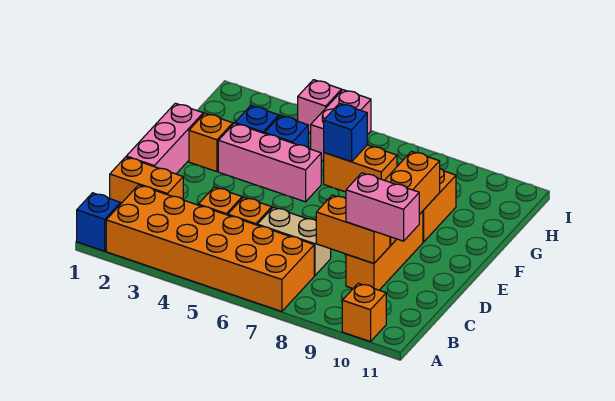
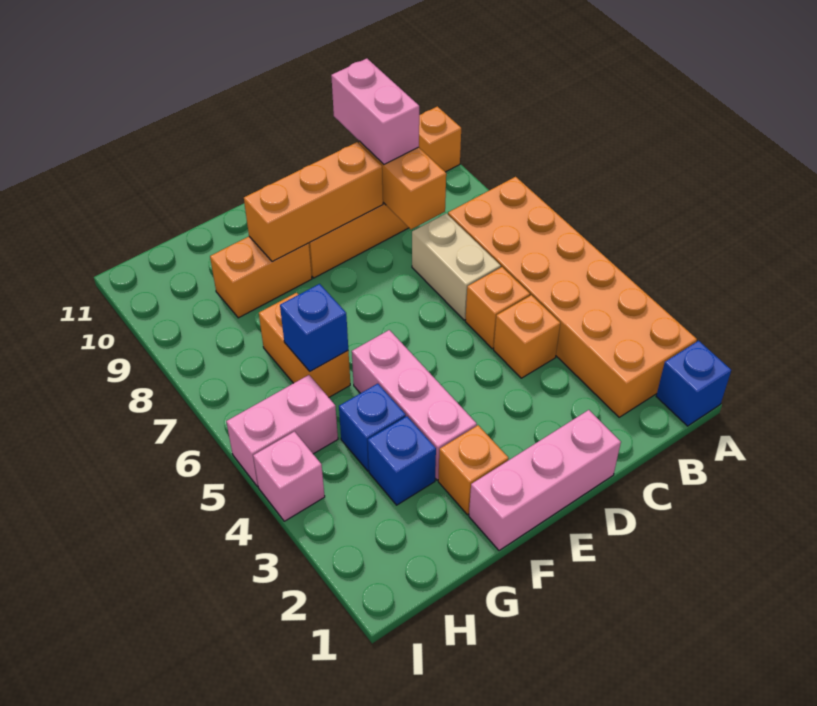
orange brick C1:C2 level 1 -> none

